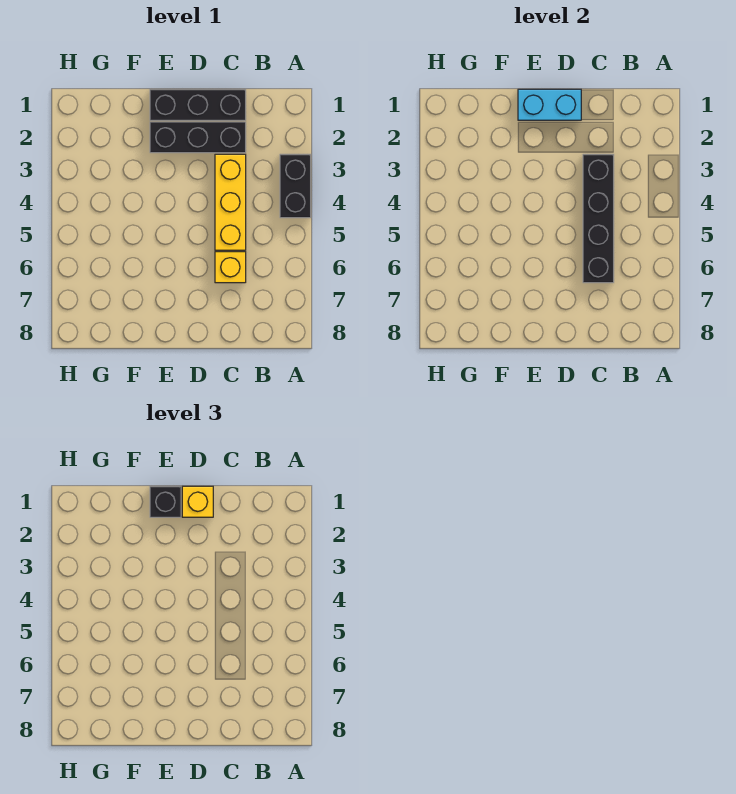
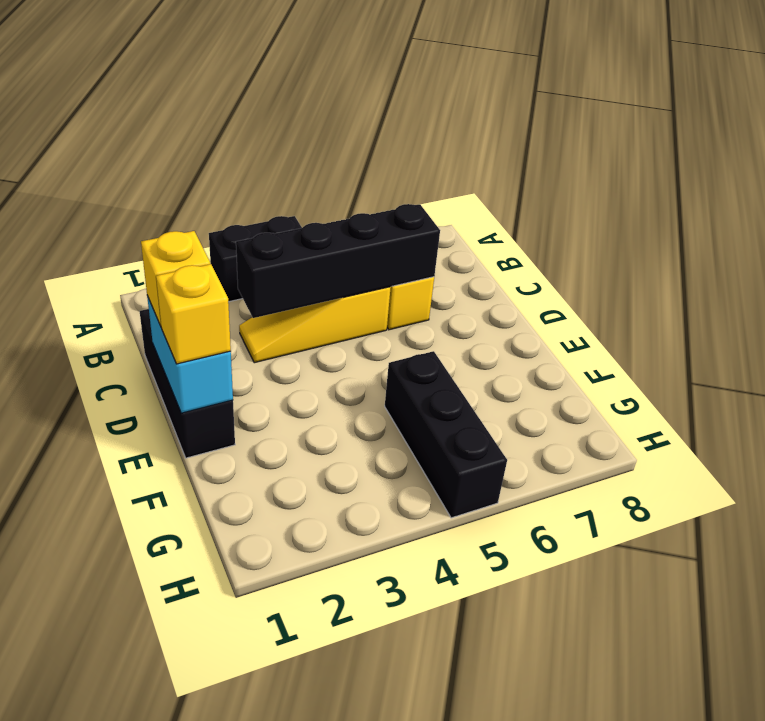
black brick C2:E2 level 1 -> black brick F5:H5 level 1
yellow brick C3:C5 level 1 -> yellow slope C3:C5 level 1 top 5
black brick E1 level 3 -> yellow brick E1 level 3

